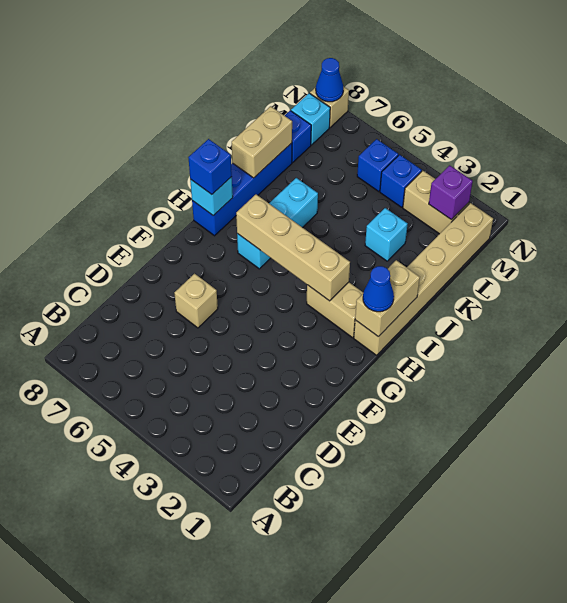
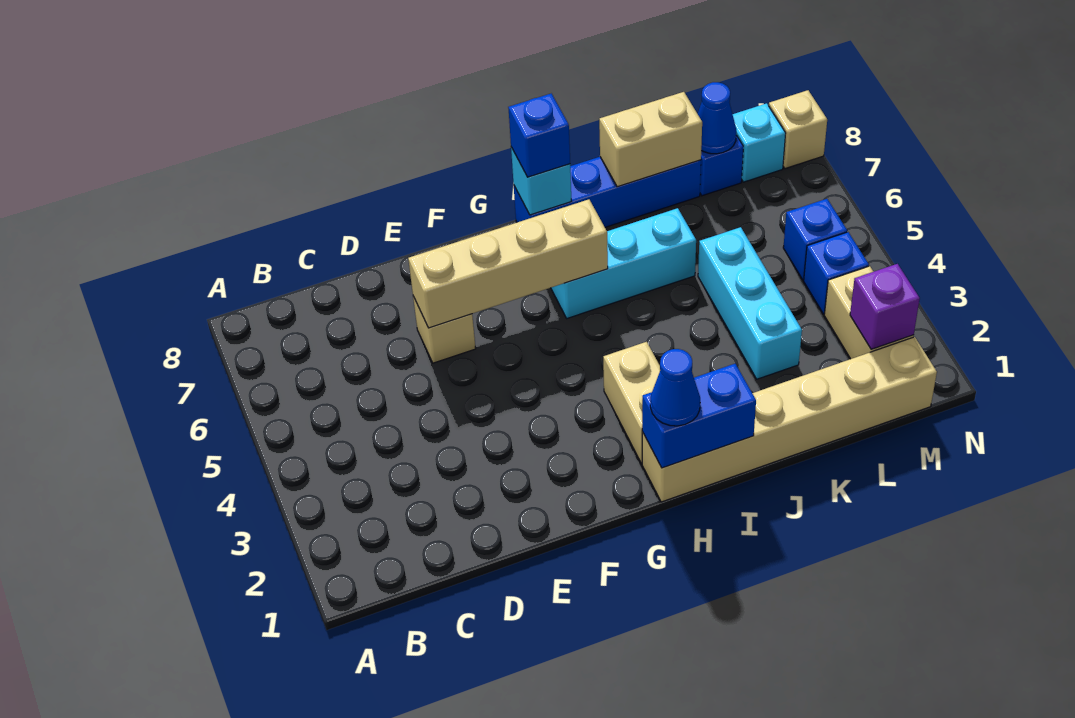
tan brick H1:I1 level 2 -> blue brick H1:I1 level 2
tan brick H3:H6 level 2 -> tan brick E6:H6 level 2
cyan brick K3 level 1 -> cyan brick K3:K5 level 1
blue cone N8 level 2 -> blue cone L8 level 2

